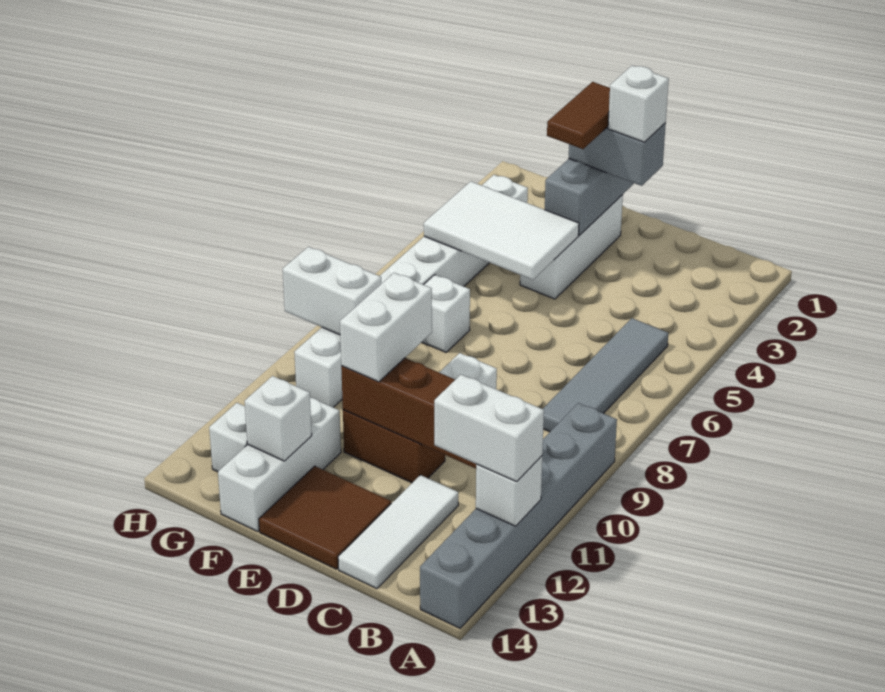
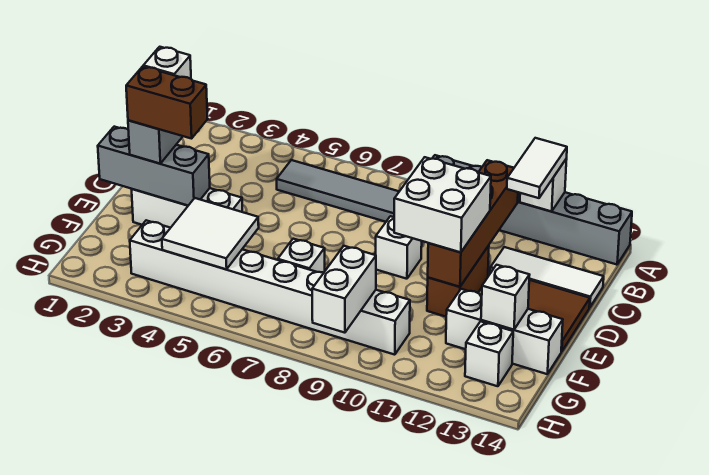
white brick A12:B12 level 3 -> white tile A12:B12 level 3
brown tile E2:E3 level 4 -> brown brick E2:E3 level 4
white tile E4:G5 level 2 -> white tile F4:G5 level 2
white brick E10:E11 level 3 -> white brick D10:E11 level 3

